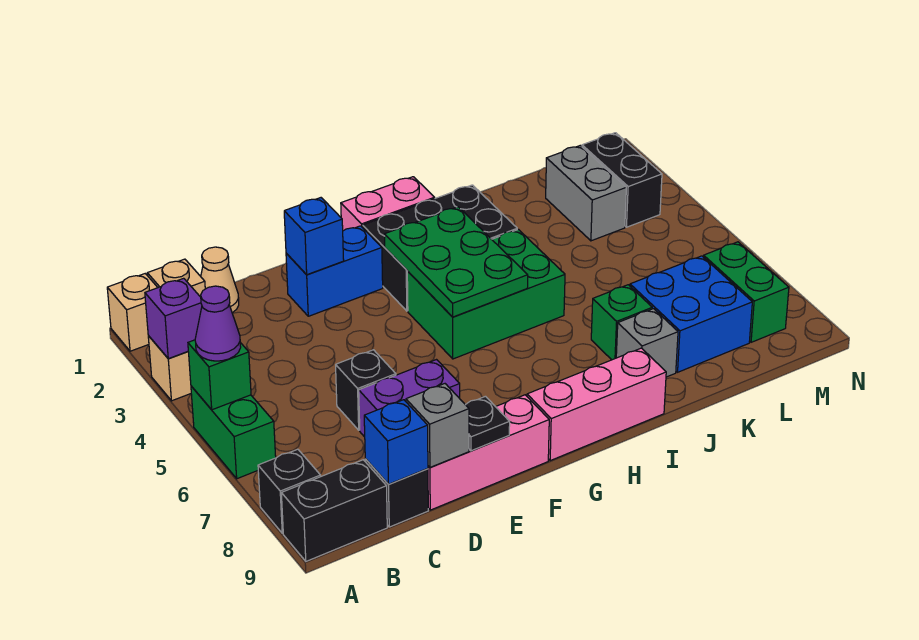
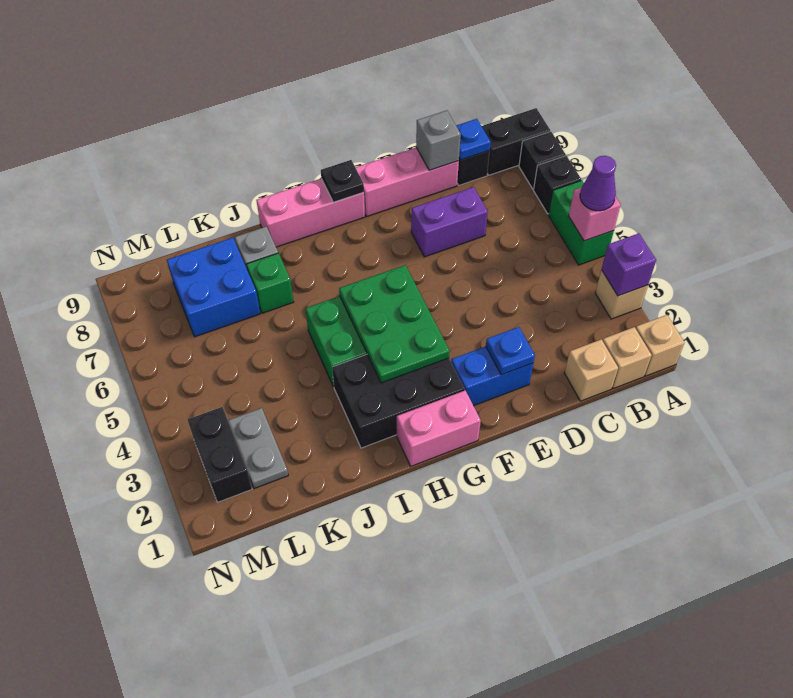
green brick A5 level 2 -> pink brick A5 level 2
tan cone C1 level 1 -> tan brick C1 level 1
blue brick C9 level 2 -> blue plate C9 level 2
black brick D6 level 1 -> black brick A7 level 1
blue brick E2 level 2 -> blue plate E2 level 2
black plate E9 level 2 -> black plate G9 level 2
grey brick L2:L3 level 1 -> grey plate L2:L3 level 1
green brick M7:M8 level 1 -> none

